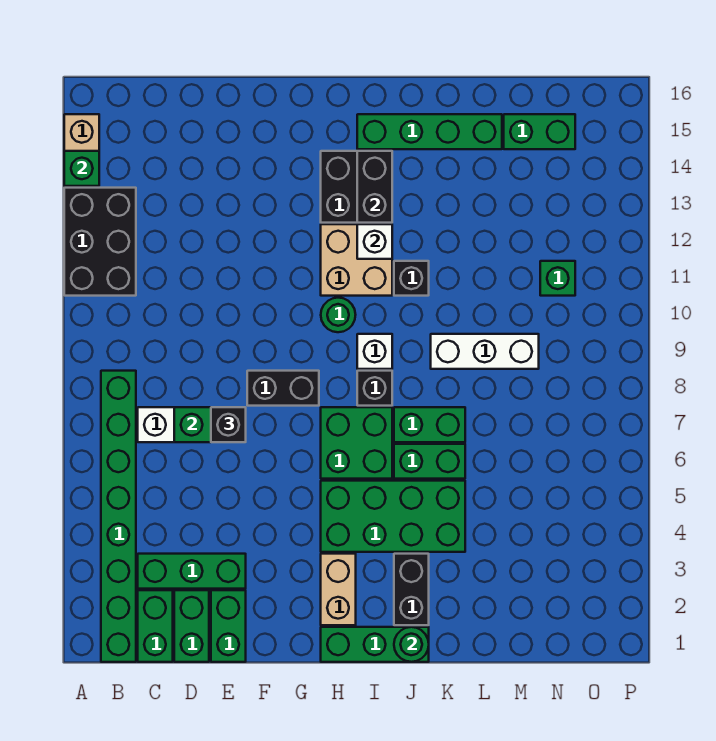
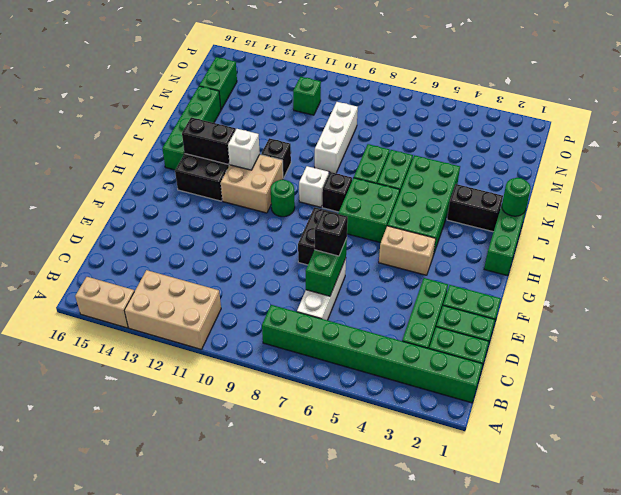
black brick A11:B13 level 1 -> tan brick A11:B13 level 1
green brick A14 level 2 -> none
tan brick H2:H3 level 1 -> tan brick G4:G5 level 1

